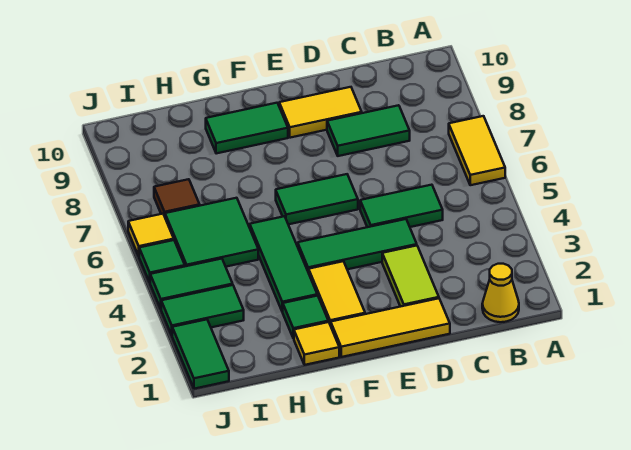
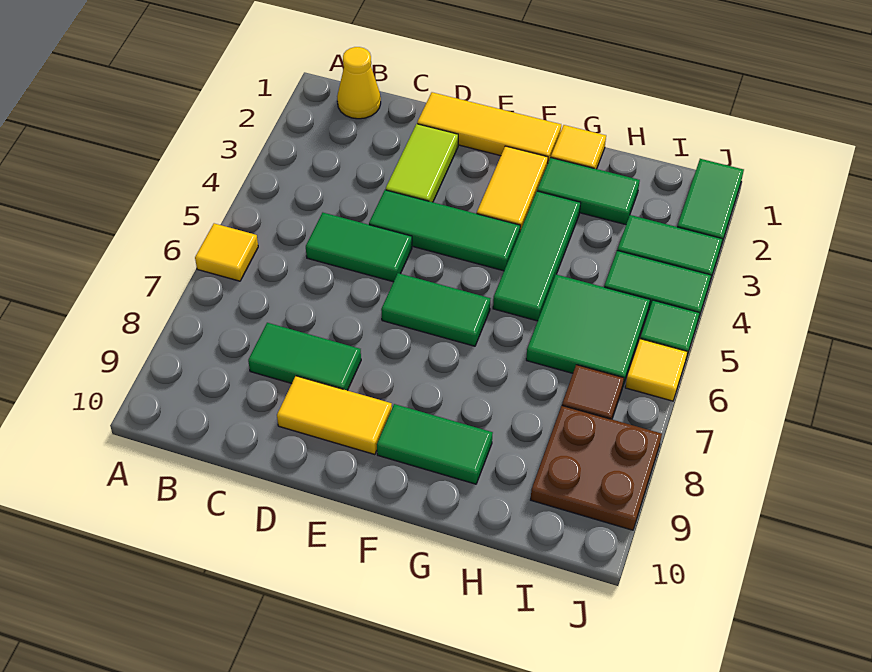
yellow tile A6:A7 level 1 -> yellow tile A6 level 1
green tile G2 level 1 -> green tile G2:H2 level 1
none -> brown plate I8:J9 level 1

